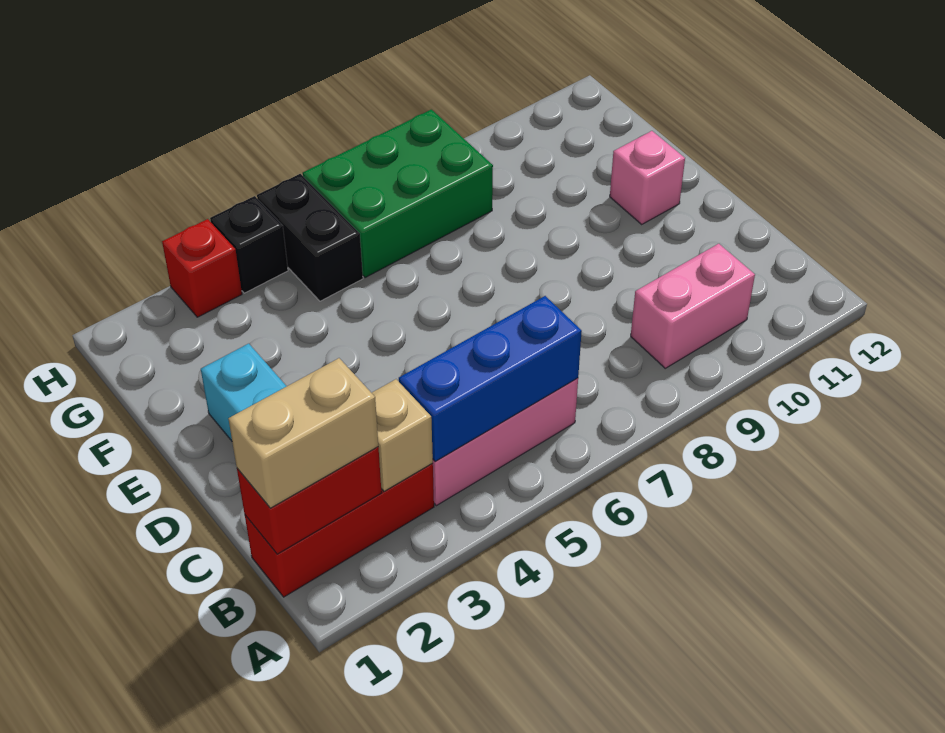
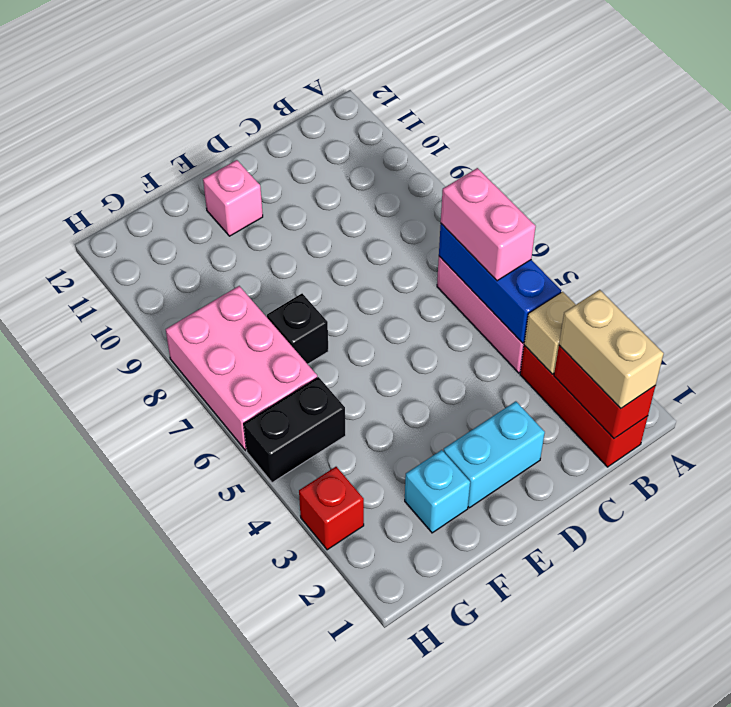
pink brick B9:B10 level 1 -> pink brick B5:B6 level 3
none -> cyan brick F2 level 1
green brick G6:H8 level 1 -> pink brick G6:H8 level 1
black brick H4 level 1 -> black brick F7 level 1

